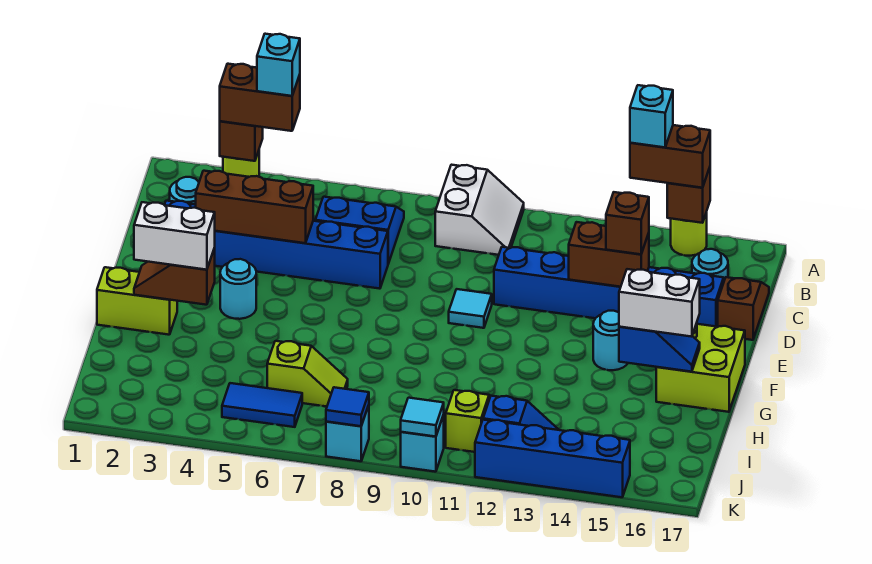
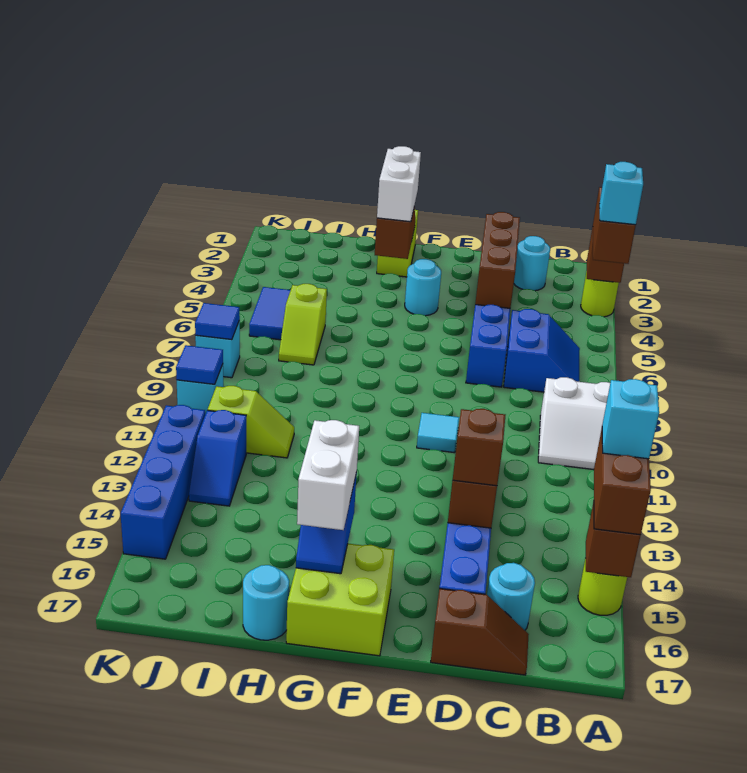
cyan round brick F14 level 1 -> cyan round brick H17 level 1
cyan tile K10 level 2 -> blue tile K10 level 2

